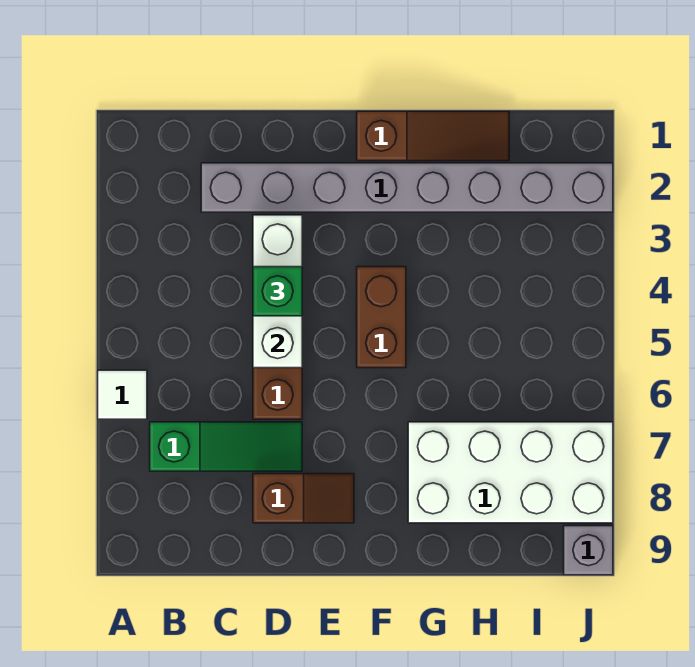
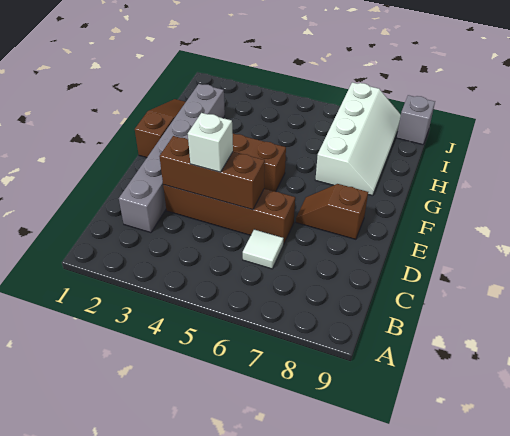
white tile A6 level 1 -> white tile C6 level 1
green slope B7:D7 level 1 top B -> none
grey brick C2:J2 level 1 -> grey brick C2:H2 level 1
white brick D3:D5 level 2 -> brown brick D3:D5 level 2
green brick D4 level 3 -> white brick D4 level 3
brown slope D8:E8 level 1 top D -> brown slope E7:E8 level 1 top 8
white brick G7:J8 level 1 -> white slope G7:J8 level 1 top 7

